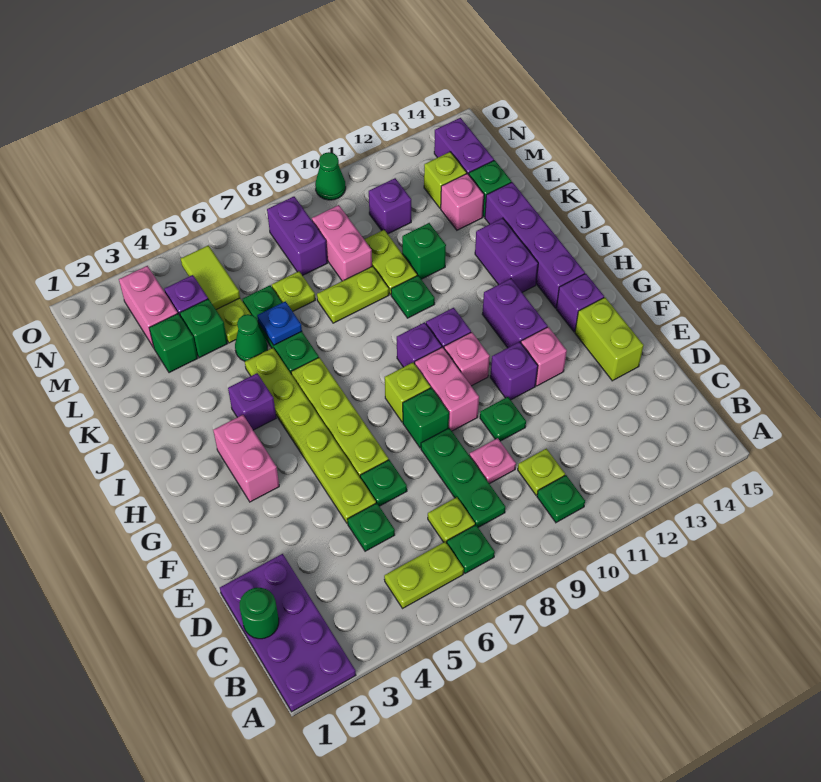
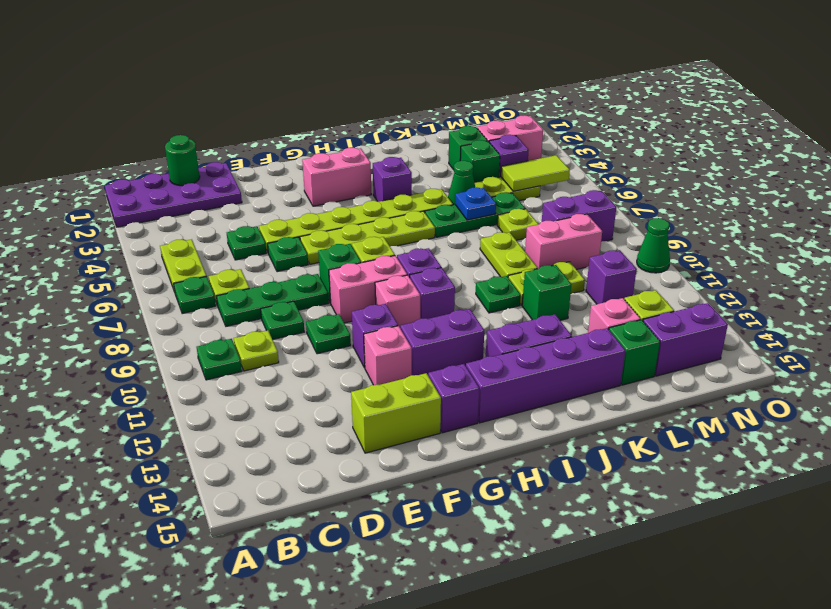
pink plate D9 level 1 -> green plate D9 level 1

